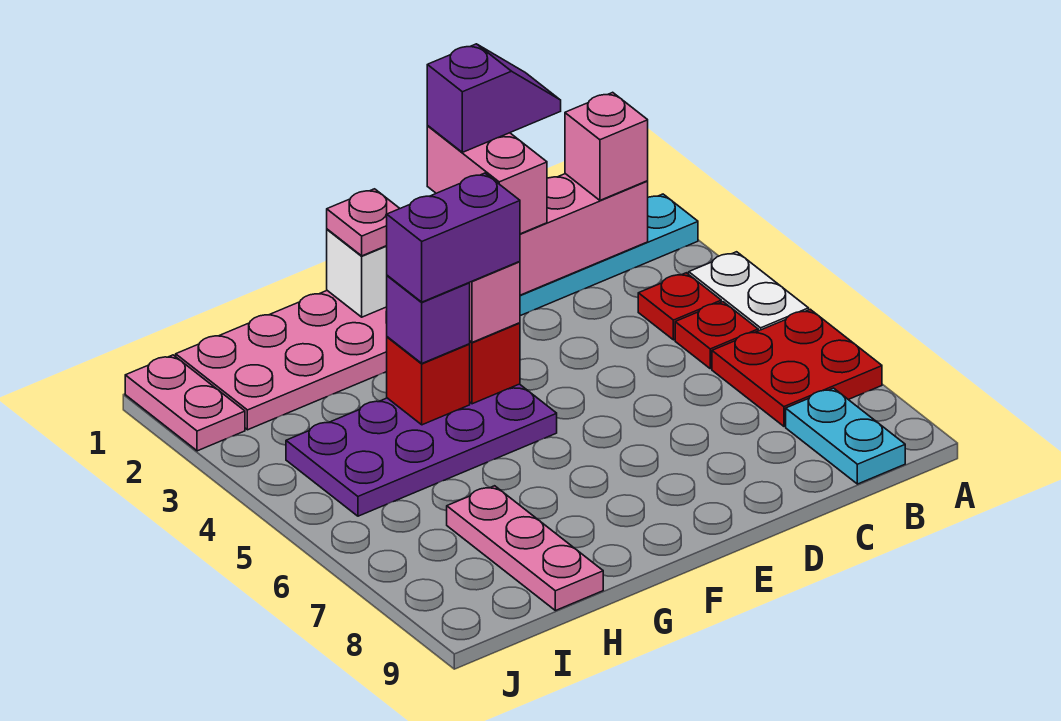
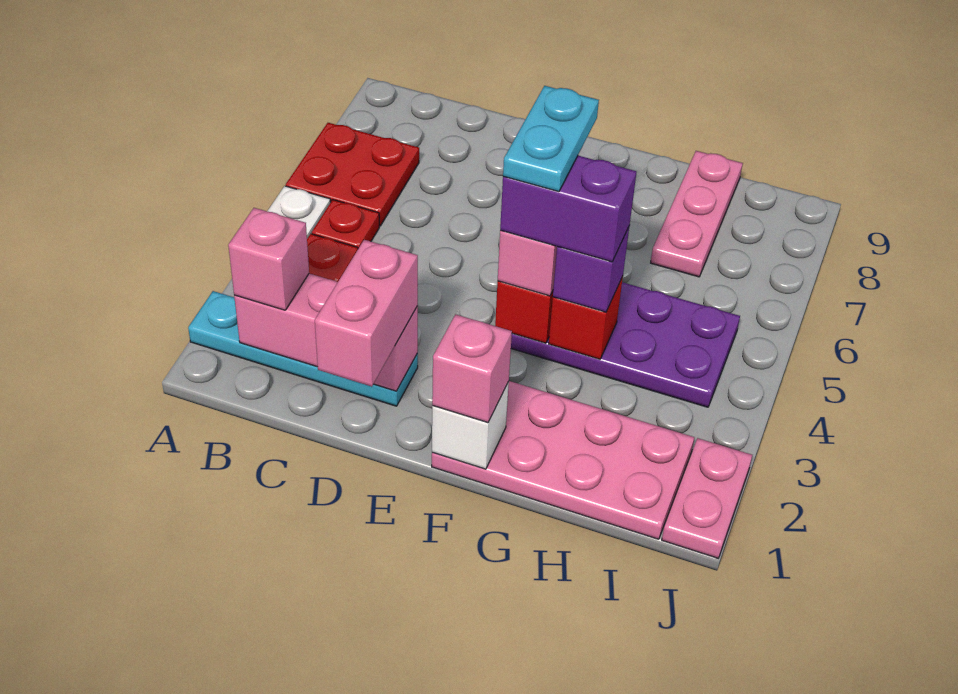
cyan plate B8:B9 level 1 -> cyan plate F4:F5 level 5
purple slope C1:D1 level 4 top D -> none
pink plate F1 level 3 -> pink brick F1 level 3

